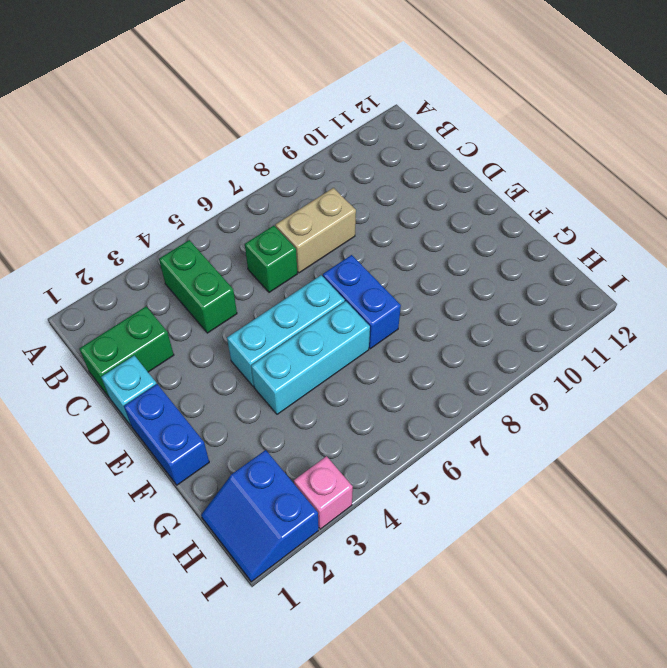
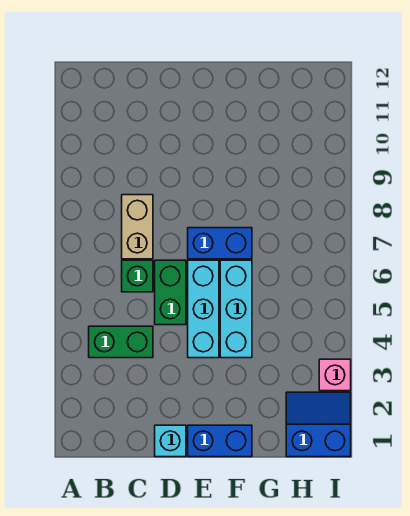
green brick C1:C2 level 1 -> green brick D5:D6 level 1
blue slope H1:I2 level 1 top 2 -> blue slope H1:I2 level 1 top 1

